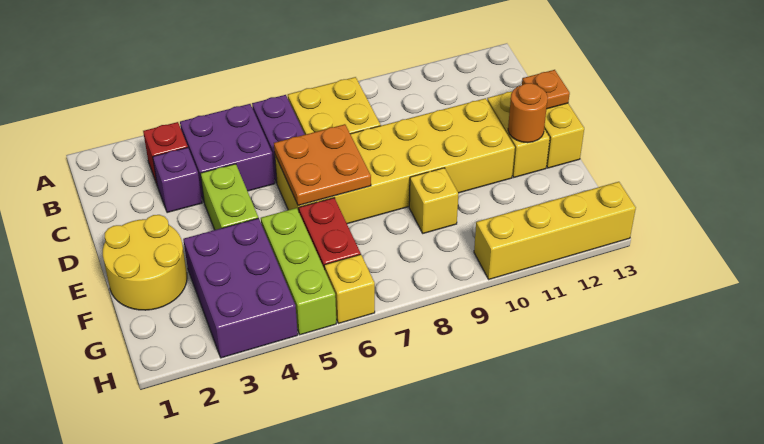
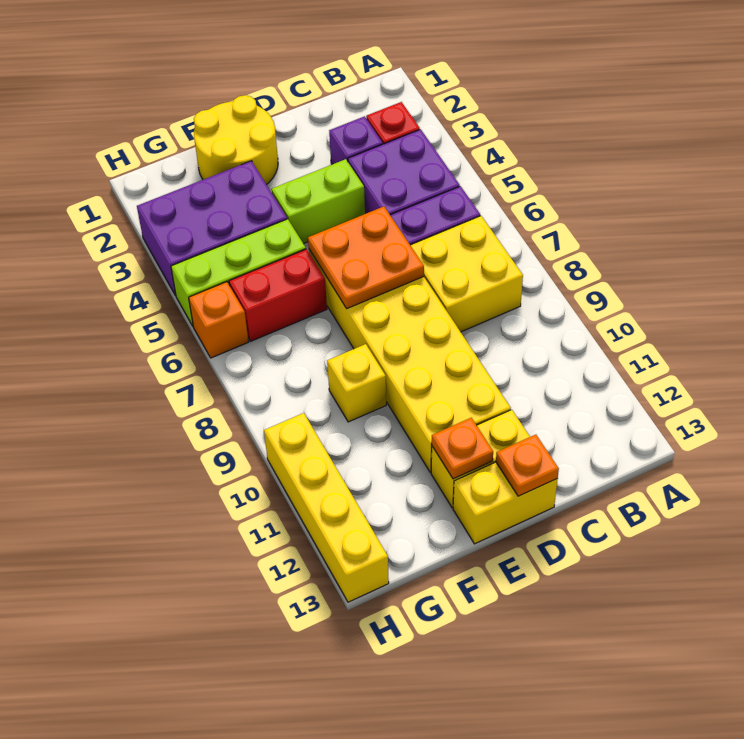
orange round brick E12 level 2 -> orange plate E12 level 2
yellow brick H6 level 1 -> orange brick H6 level 1

